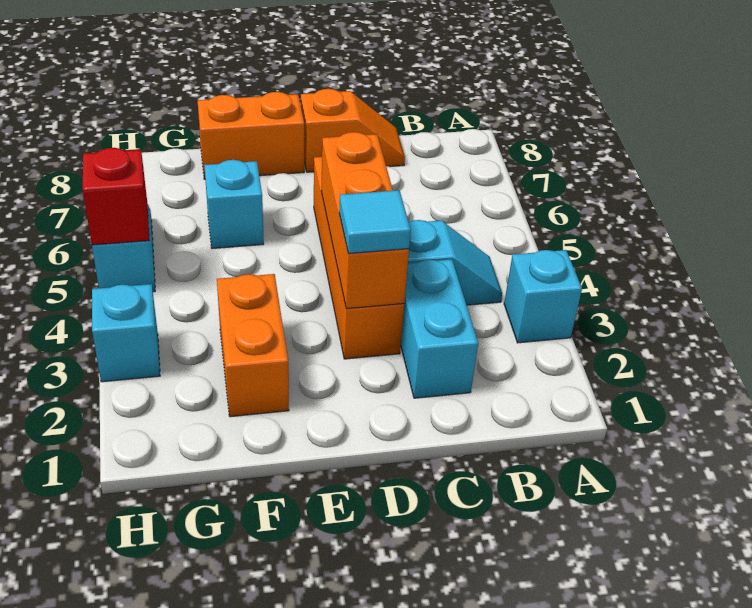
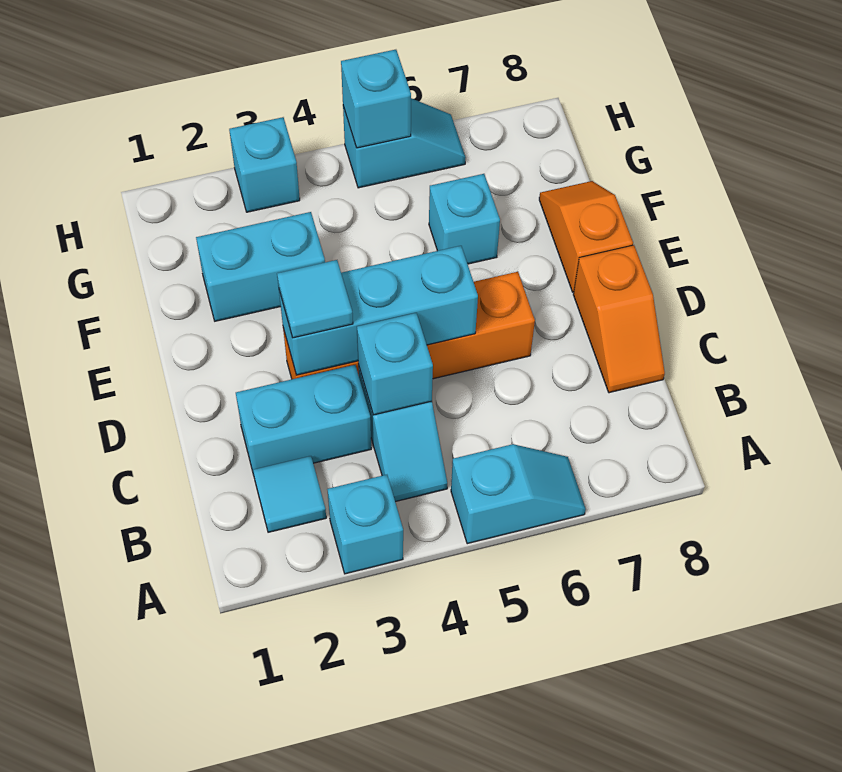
none -> cyan slope A5:A6 level 1 top 5
none -> cyan tile B2 level 1
none -> cyan brick C4 level 2
orange brick D3:D5 level 2 -> cyan brick D3:D5 level 2
orange brick E8:F8 level 1 -> orange slope E8:F8 level 1 top E
orange brick F2:F3 level 1 -> cyan brick F2:F3 level 1
red brick H5 level 2 -> cyan brick H5 level 2

